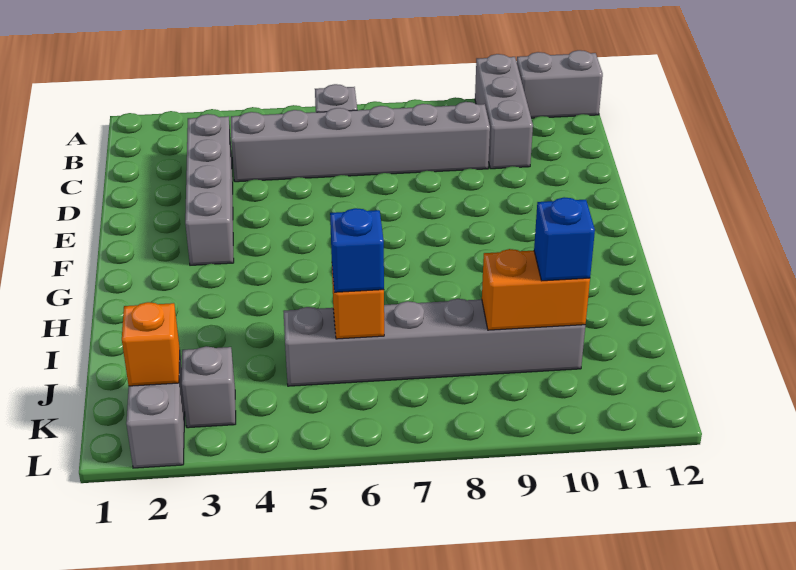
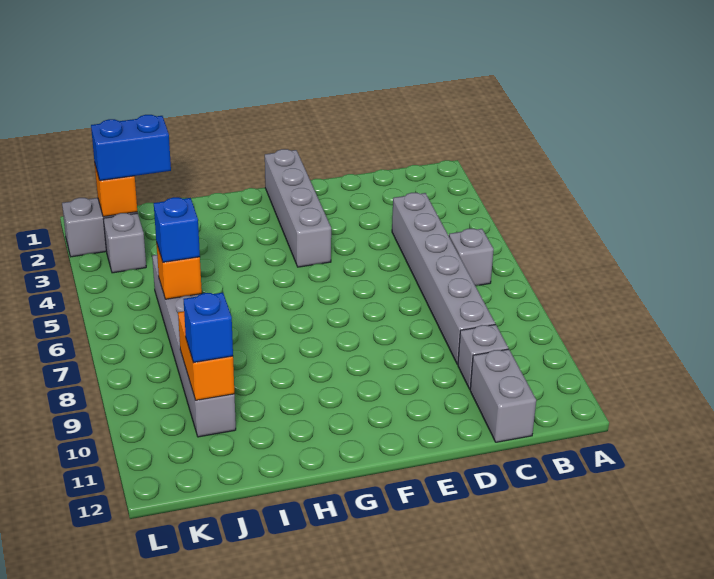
grey brick A10:C10 level 1 -> grey brick C10 level 1
grey brick A11:A12 level 1 -> grey brick C11:C12 level 1
grey brick C3:F3 level 1 -> grey brick F1:F4 level 1
none -> blue brick J2:K2 level 3

